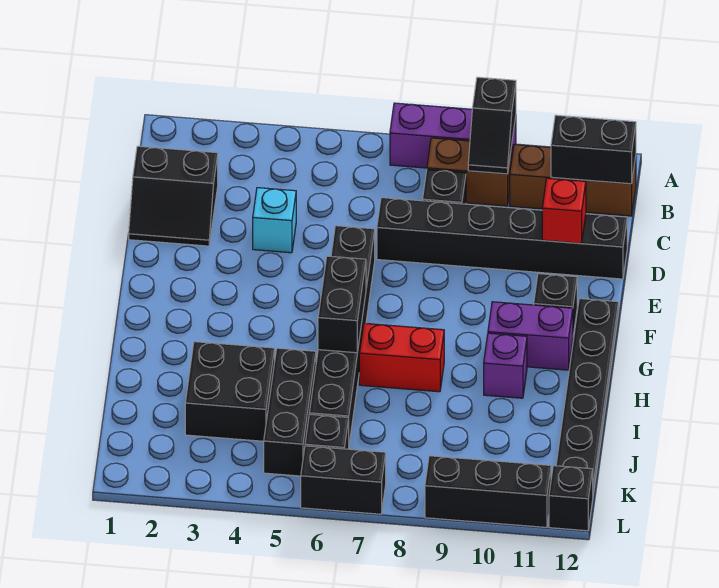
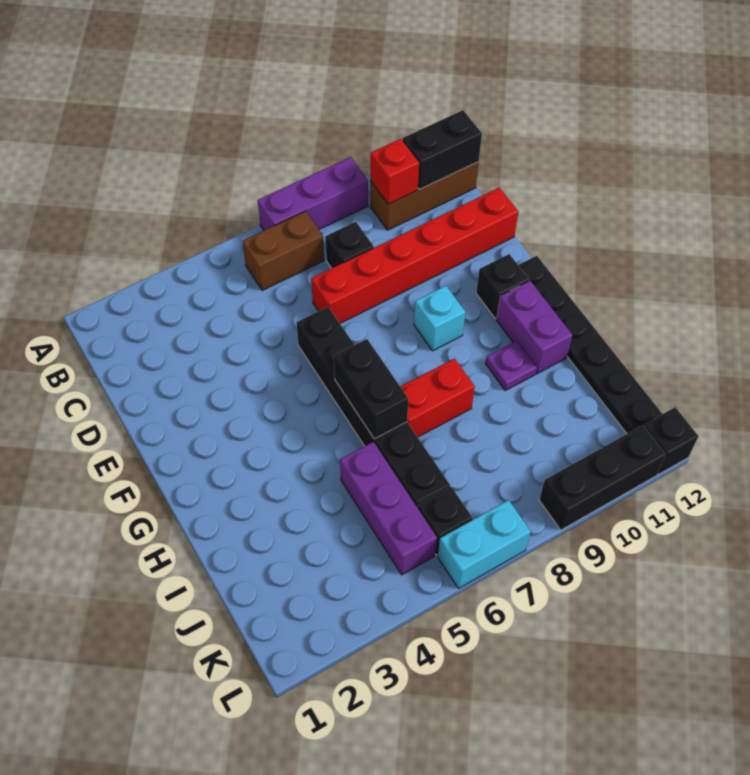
black slope A9:B9 level 2 top A -> none
brown brick B8:B9 level 1 -> brown brick B6:B7 level 1
black slope C1:D2 level 1 top C -> none
cyan brick D4 level 1 -> cyan brick F9 level 1
black brick D7:D12 level 1 -> red brick D7:D12 level 1
red brick D11 level 2 -> red brick B10 level 2
purple brick G10:G11 level 1 -> purple brick G11:H11 level 1
purple brick H10 level 1 -> purple plate H10 level 1
black brick I3:J4 level 1 -> none
black brick I5:K5 level 1 -> purple brick I5:K5 level 1
black brick L6:L7 level 1 -> cyan brick L6:L7 level 1

